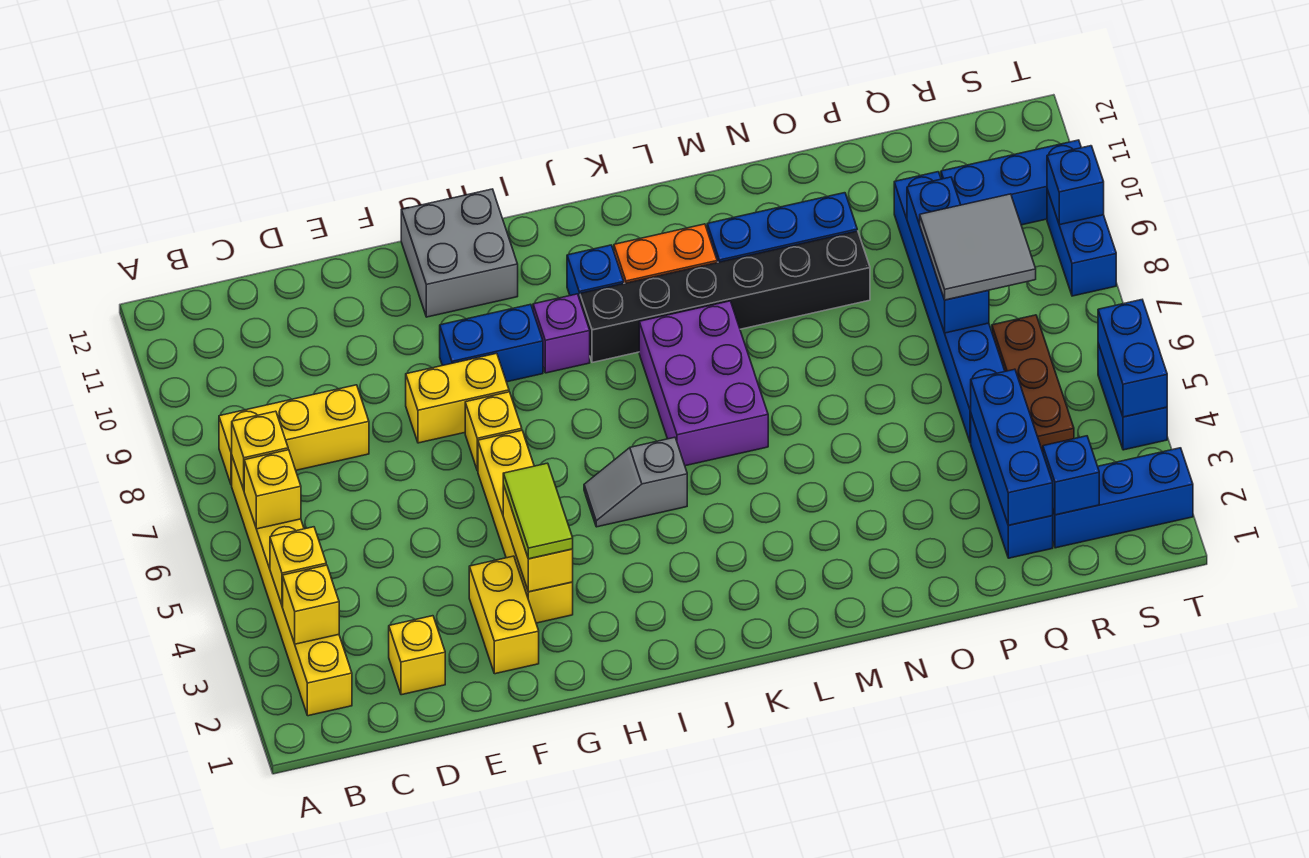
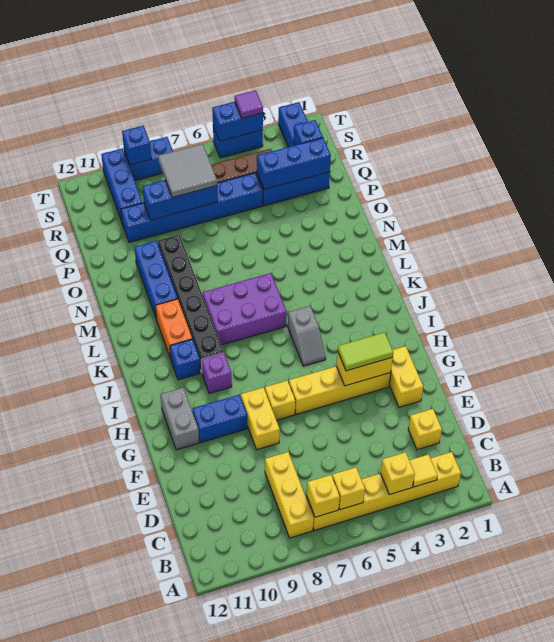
yellow brick B3 level 2 -> yellow tile B3 level 2
yellow brick F2:F3 level 1 -> yellow brick F2:G2 level 1
blue brick G9:H9 level 1 -> blue brick G9:G10 level 1
grey brick G11:H12 level 1 -> grey brick G11:H11 level 1
none -> purple tile T4 level 3

